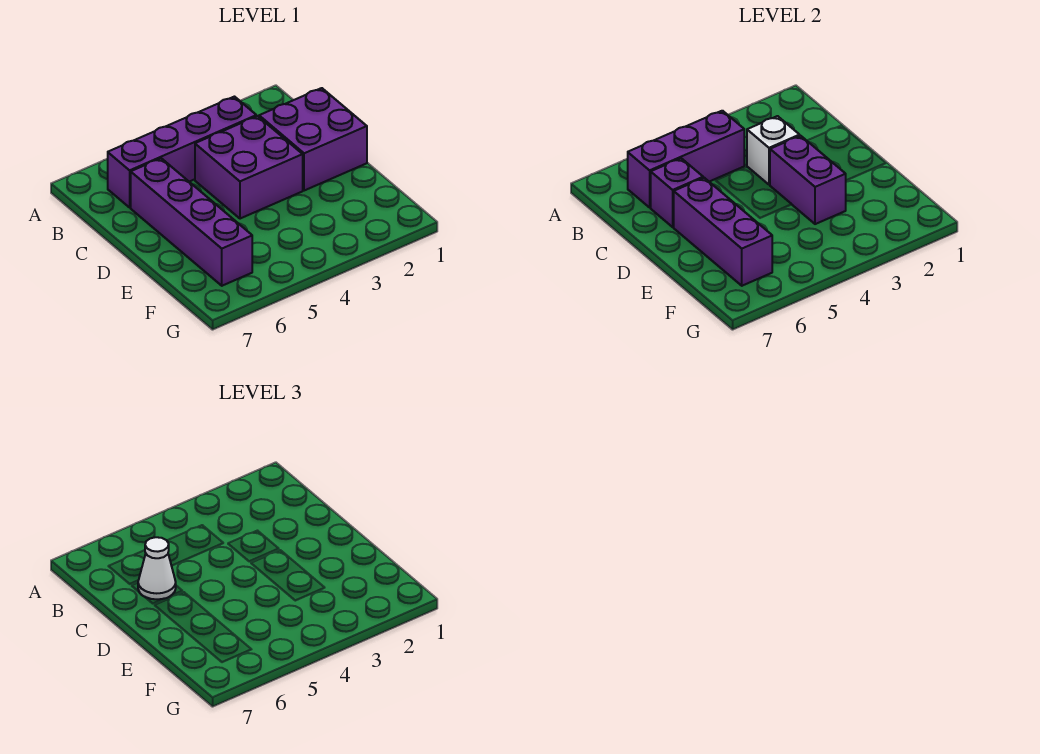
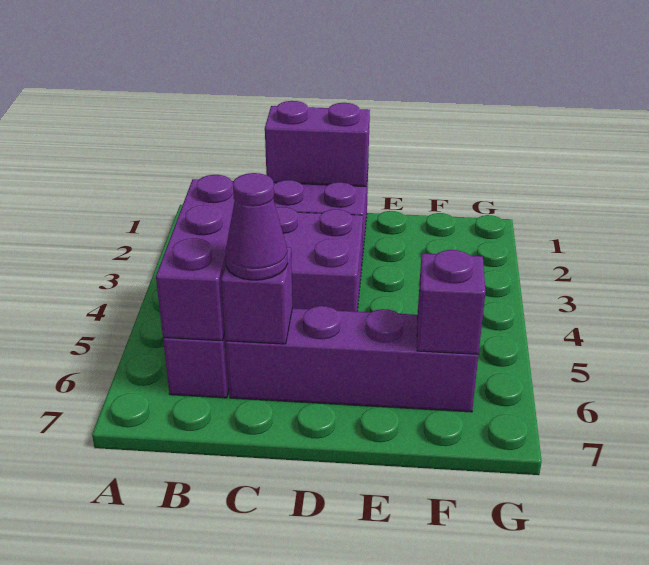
white brick C3 level 2 -> none
white cone C6 level 3 -> purple cone C6 level 3
purple brick D3:E3 level 2 -> purple brick C1:D1 level 2
purple brick D6:F6 level 2 -> purple brick F6 level 2

